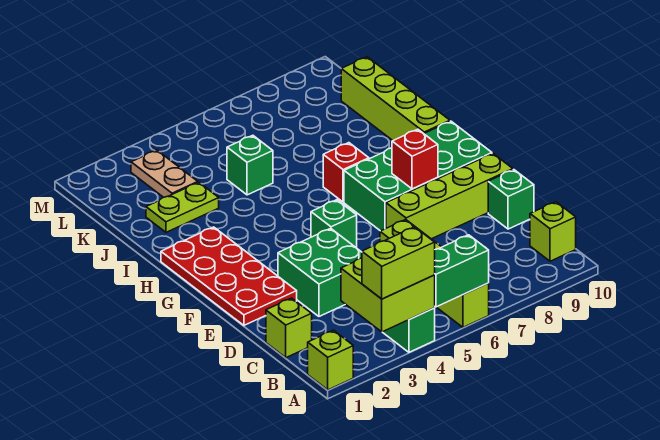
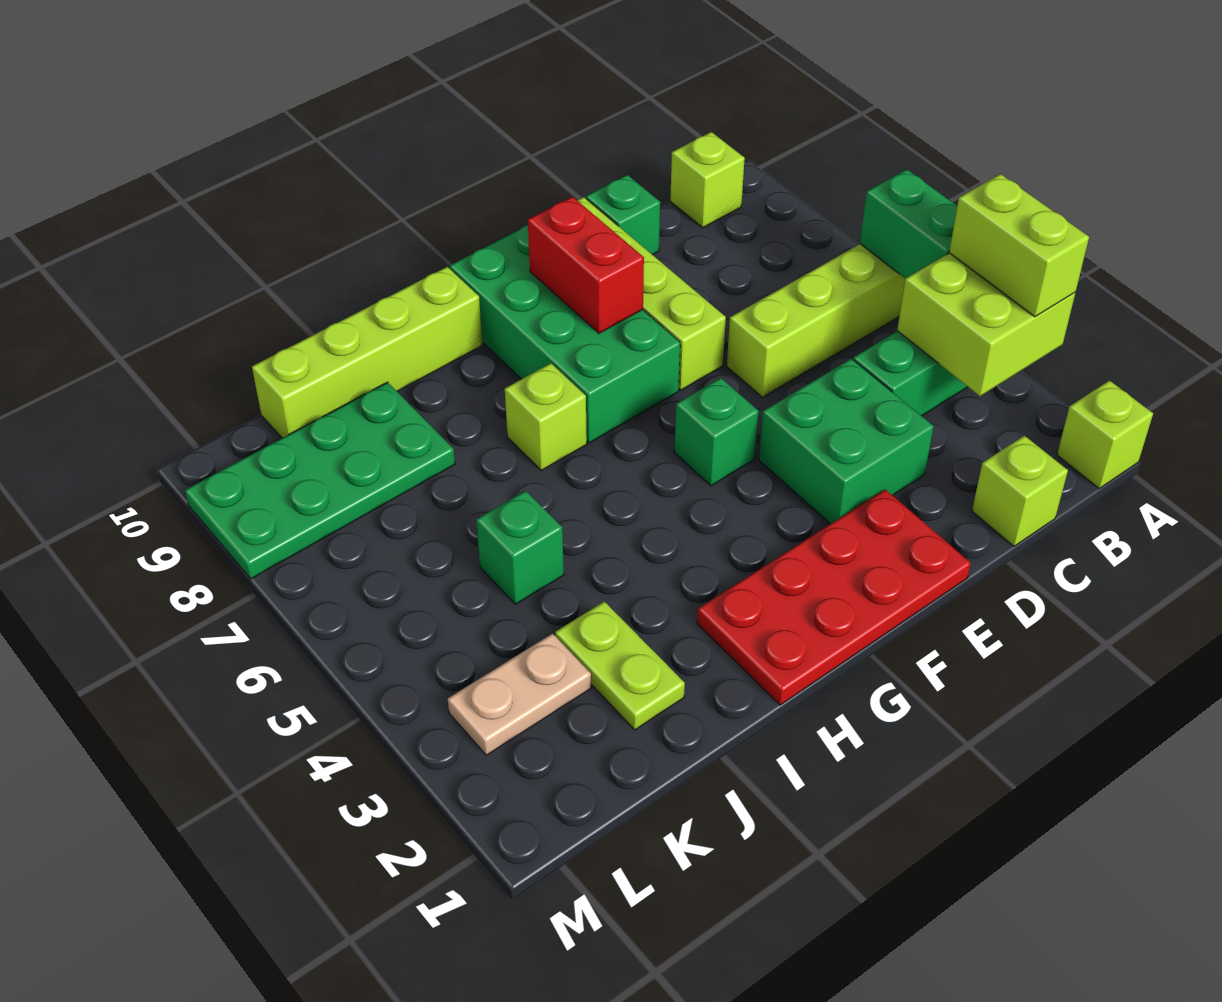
red brick F8 level 2 -> red brick F8:F9 level 2
red brick H7 level 1 -> lime brick H7 level 1
none -> green plate J8:M9 level 1

